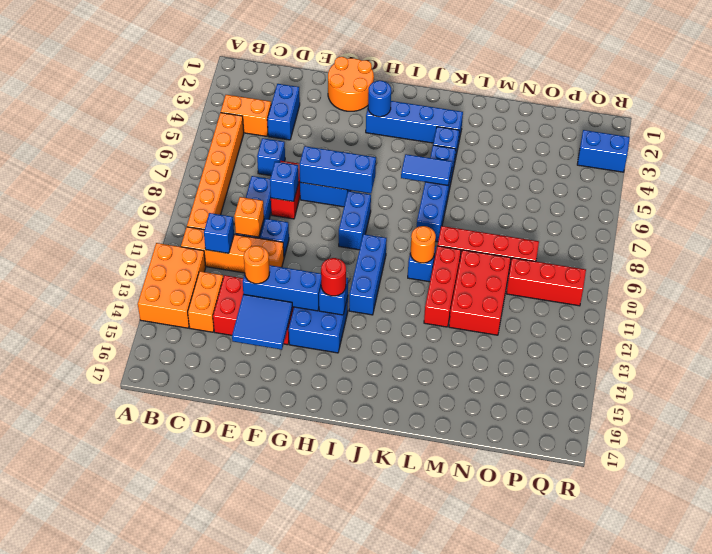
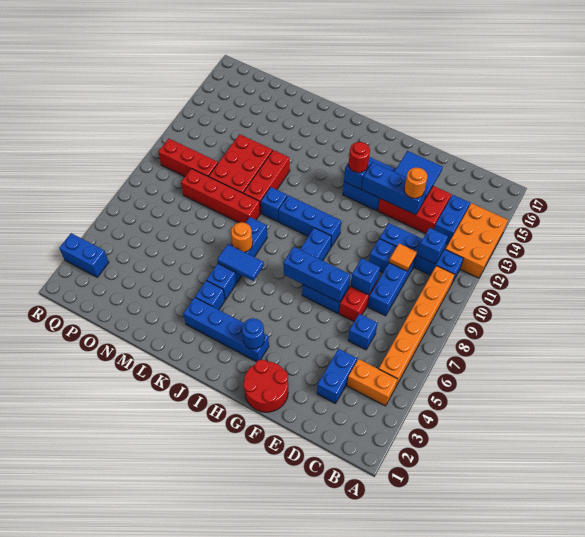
orange brick B11:E11 level 1 -> blue brick B11:E11 level 1
orange brick C13:C14 level 1 -> blue brick C13:C14 level 1
orange brick D10 level 2 -> orange tile D10 level 2
orange round brick F1:G2 level 1 -> red round brick F1:G2 level 1
blue brick I10:I12 level 1 -> blue brick H10:J10 level 1
orange round brick K10 level 2 -> orange round brick K7 level 2

